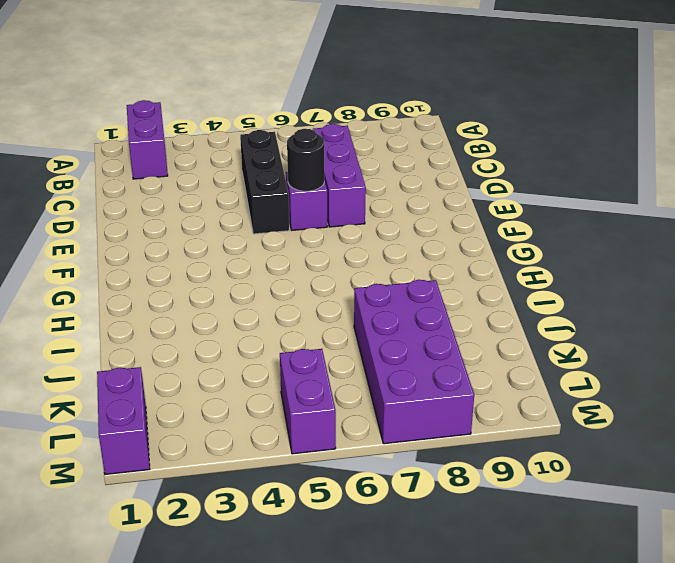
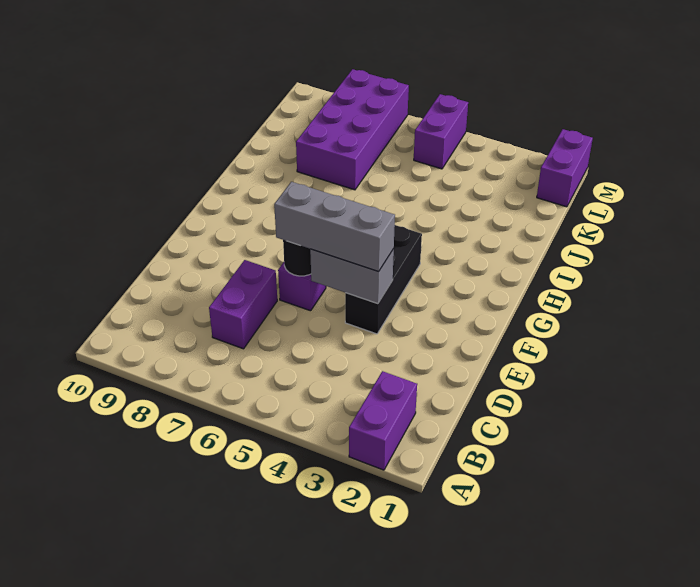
black brick C5:E5 level 1 -> black brick E4:G4 level 1
purple brick C7:E7 level 1 -> purple brick C7:D7 level 1
none -> grey brick E4:E5 level 2
none -> grey brick E4:E6 level 3

